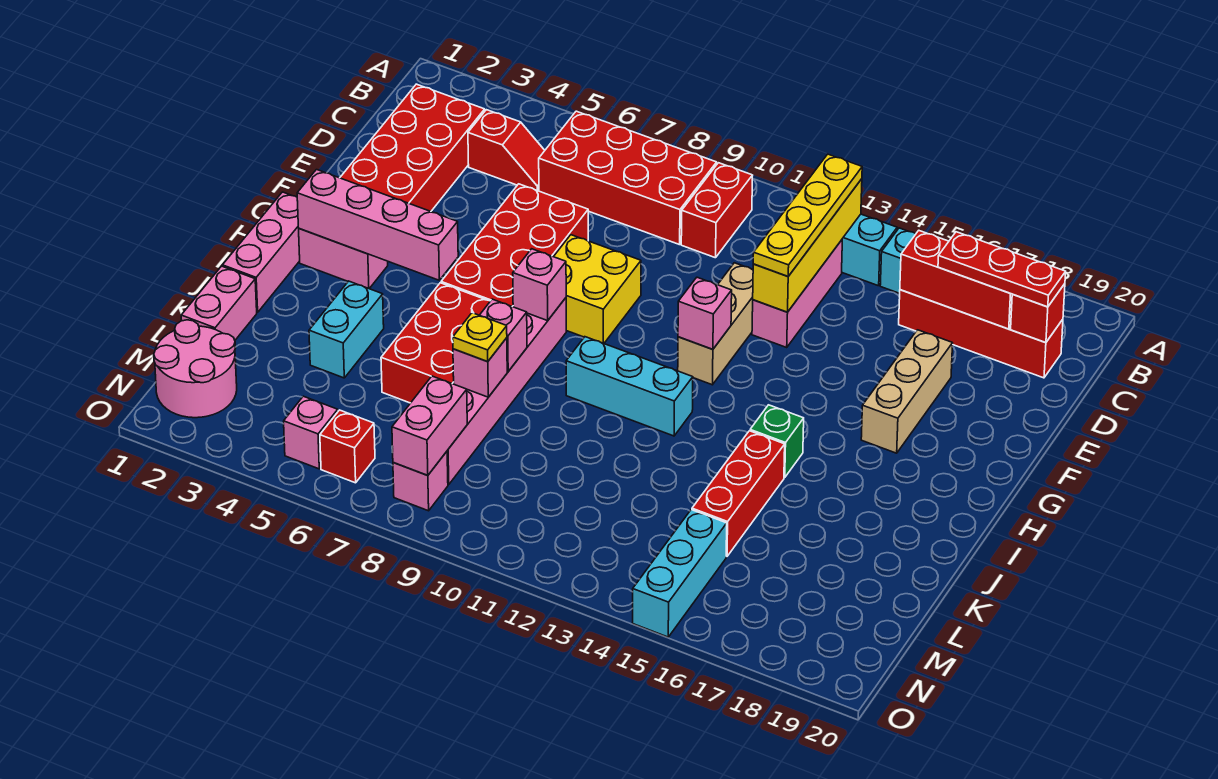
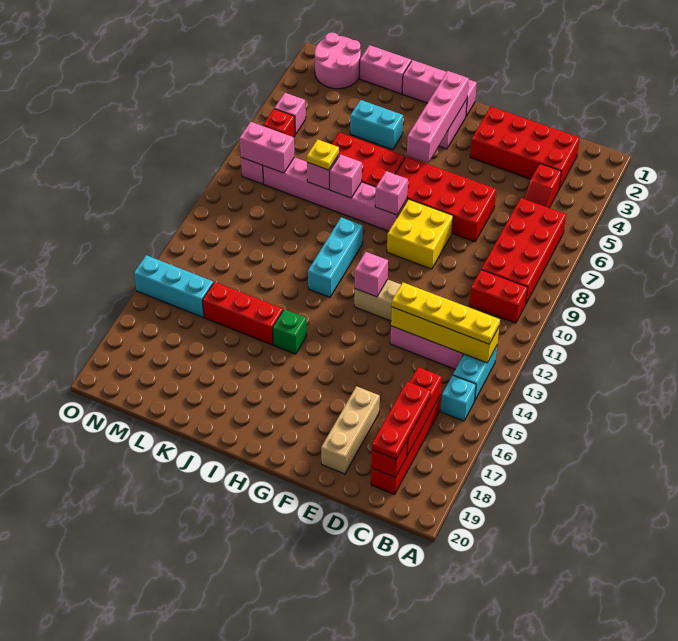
tan brick E17:G17 level 1 -> tan brick E17:E19 level 1

